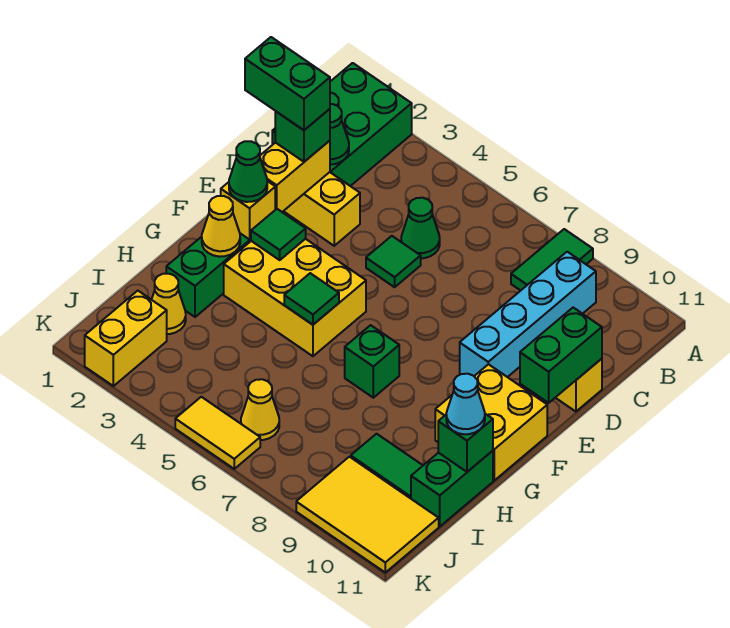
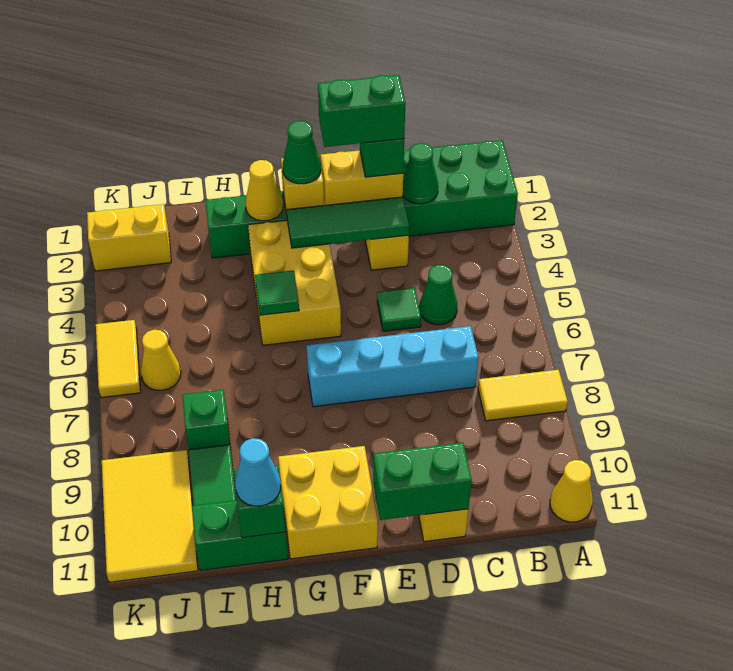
green tile A8:B8 level 1 -> yellow tile A8:B8 level 1
cyan brick B9:E9 level 1 -> cyan brick C7:F7 level 1
green brick D1:D2 level 4 -> green brick D2:E2 level 4
green tile F3 level 2 -> green tile D3:F3 level 2
green brick G7 level 1 -> green brick I8 level 1
yellow cone I2 level 1 -> yellow cone A11 level 1

